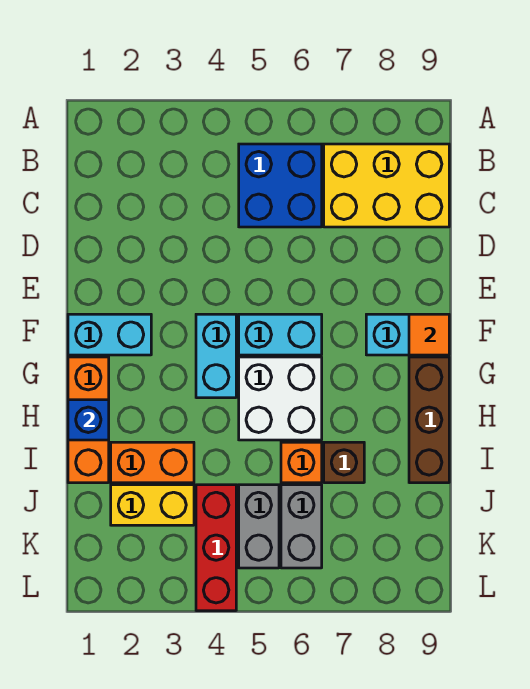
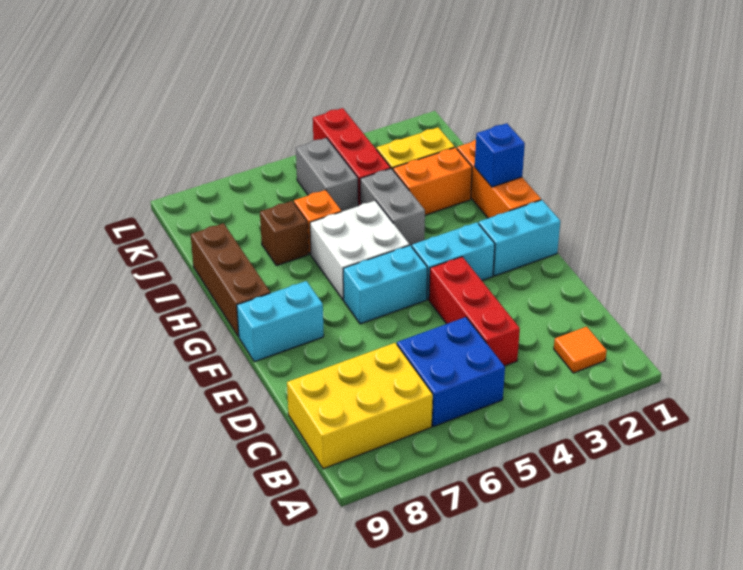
none -> red brick C4:E4 level 1
cyan brick F4:G4 level 1 -> cyan brick F3:F4 level 1
orange tile F9 level 2 -> orange tile B2 level 1
grey brick J6:K6 level 1 -> grey brick H4:I4 level 1

